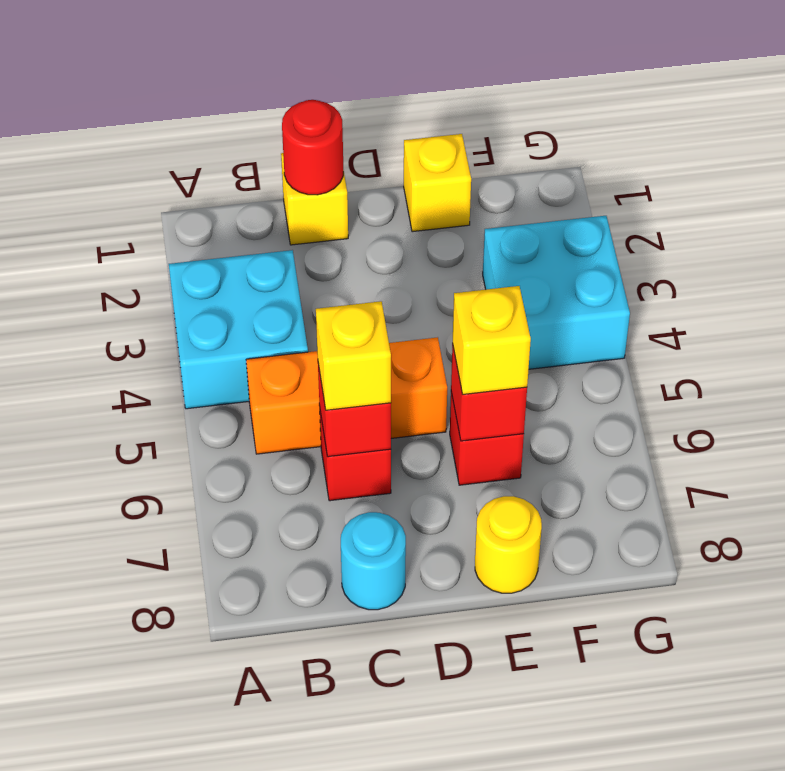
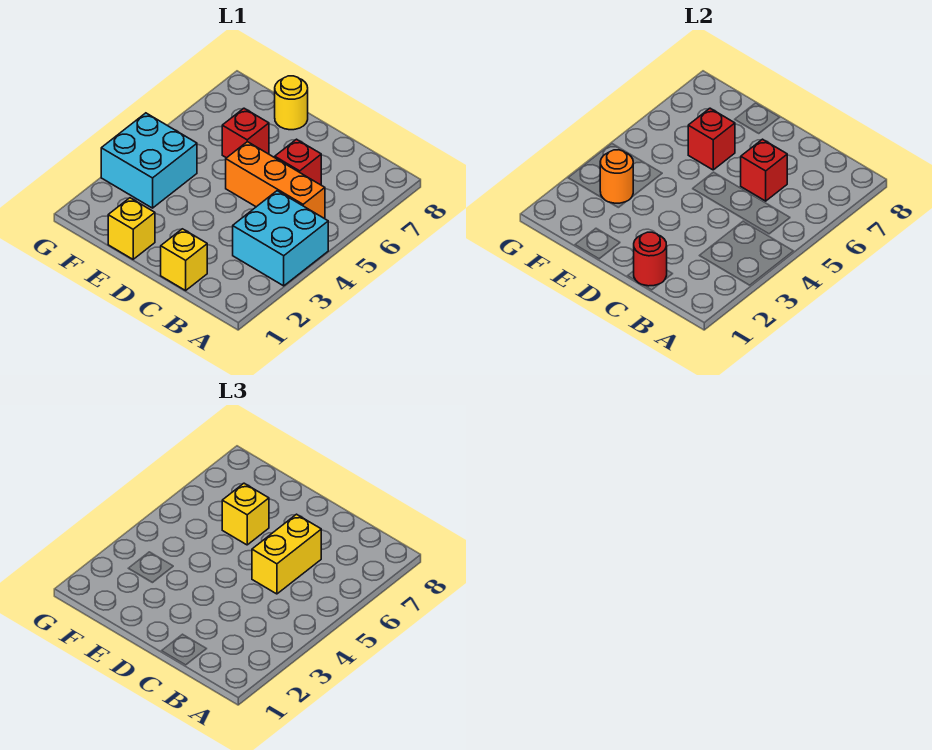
yellow brick C6 level 3 -> yellow brick C5:C6 level 3
cyan round brick C8 level 1 -> none
none -> orange round brick F3 level 2

